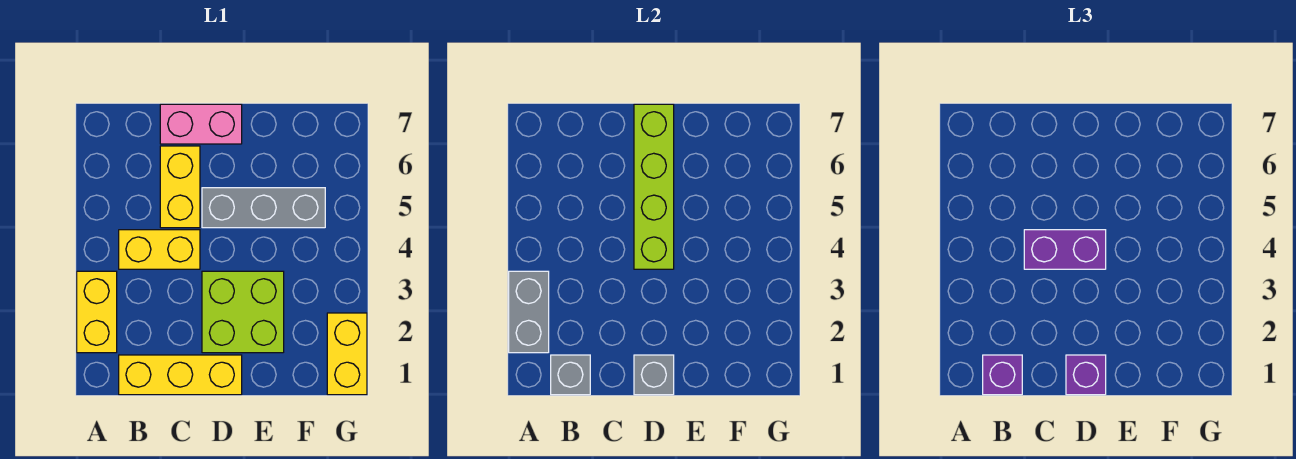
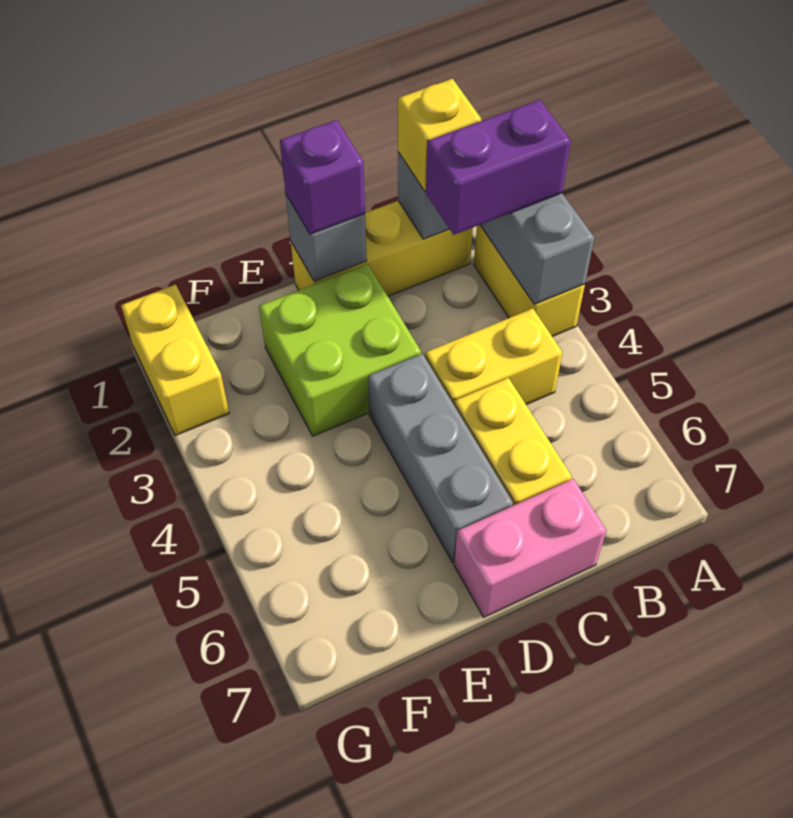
purple brick B1 level 3 -> yellow brick B1 level 3
purple brick C4:D4 level 3 -> purple brick A2:B2 level 3
lime brick D4:D7 level 2 -> none
grey brick D5:F5 level 1 -> grey brick D4:D6 level 1

